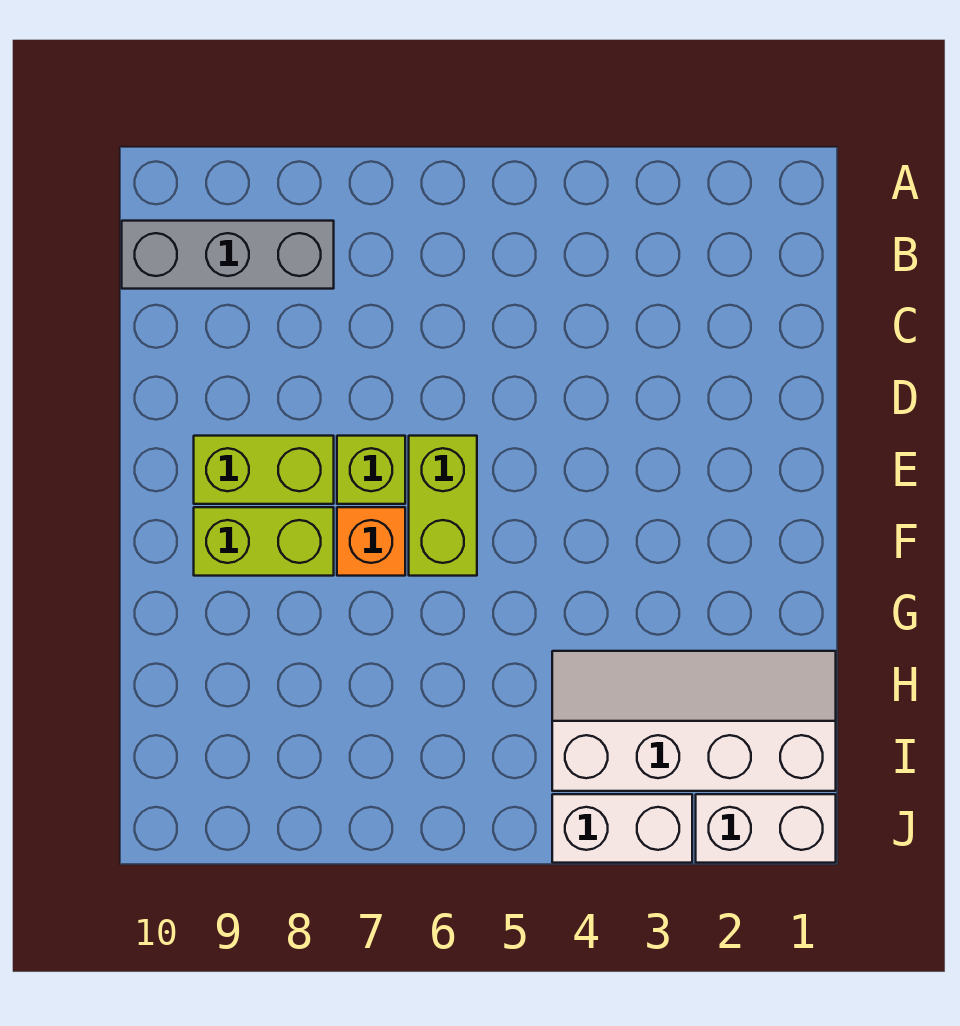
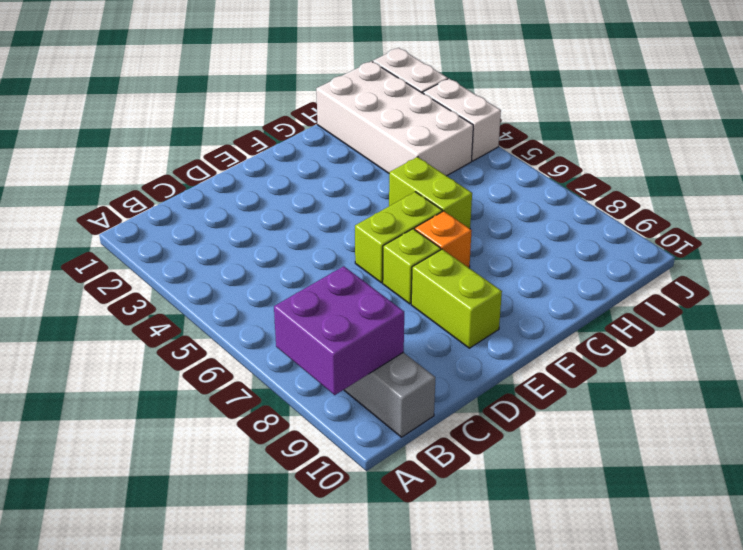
none -> purple brick A8:B9 level 2
lime brick F8:F9 level 1 -> lime brick G5:G6 level 1
white slope H1:I4 level 1 top I -> white brick H1:I4 level 1

